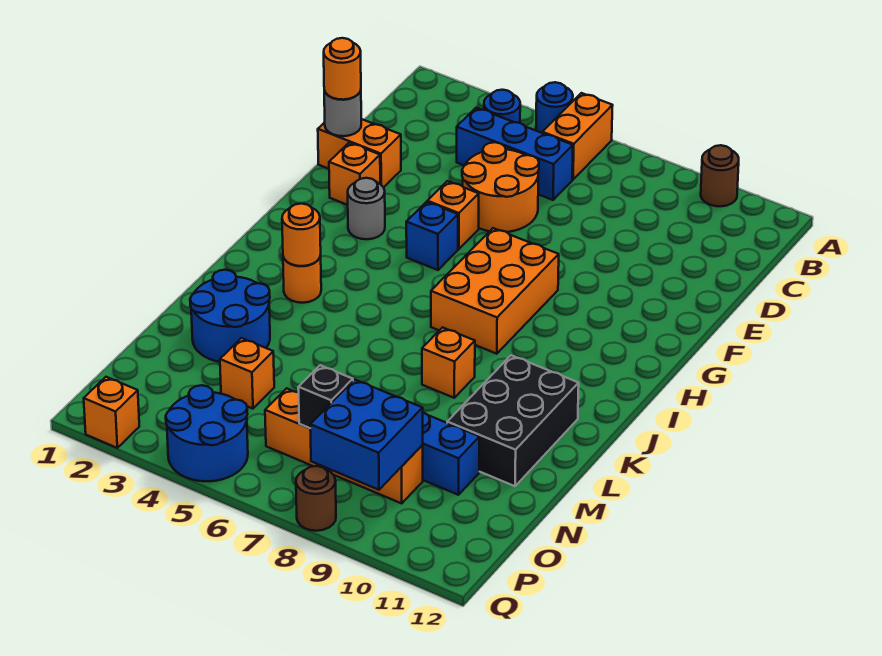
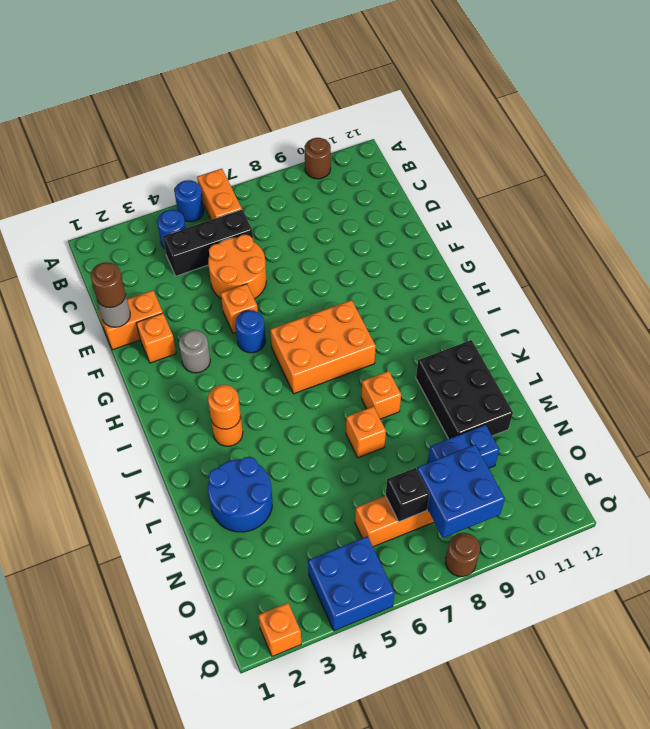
blue brick C4:C6 level 1 -> black brick C4:C6 level 1
orange round brick E1 level 3 -> brown round brick E1 level 3
blue brick G5 level 1 -> blue round brick G5 level 1
orange brick G7:I8 level 1 -> orange brick H6:I8 level 1
orange brick N4 level 1 -> orange brick L7 level 1
blue round brick P4:Q5 level 1 -> blue brick P4:Q5 level 1

